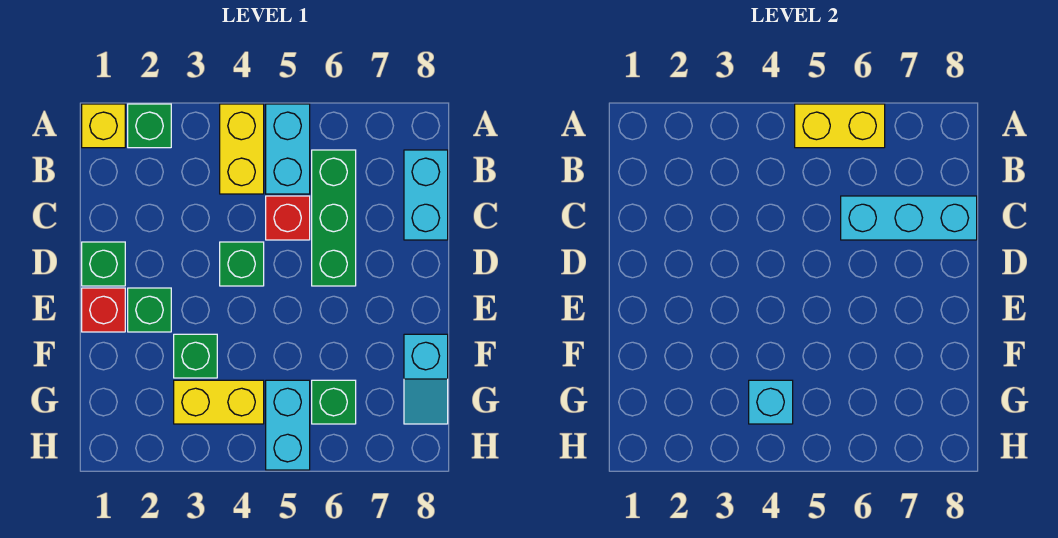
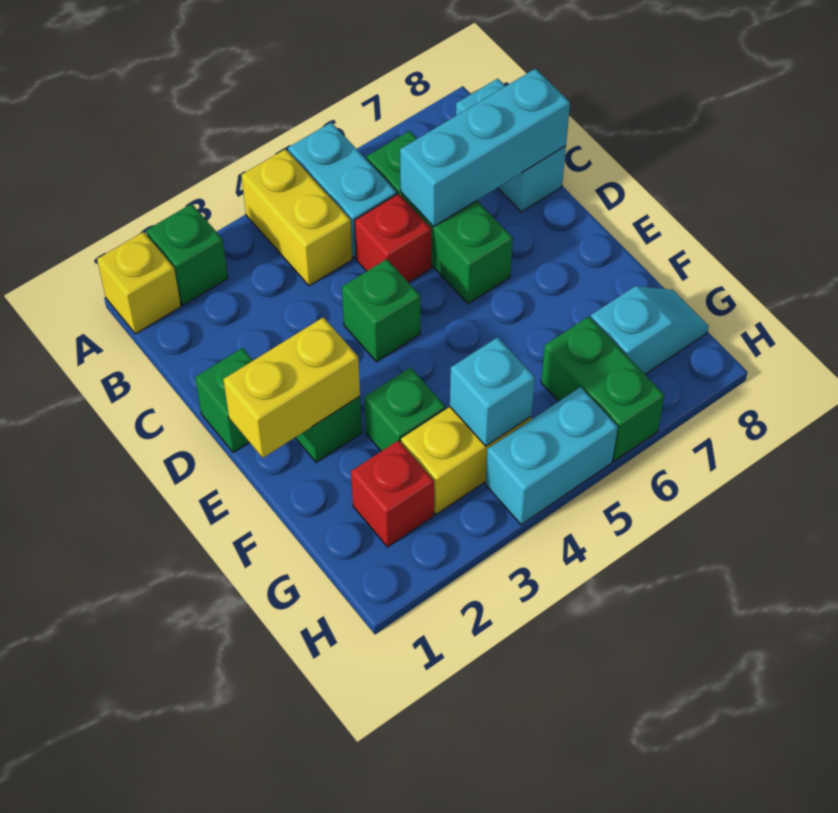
yellow brick A5:A6 level 2 -> yellow brick E1:E2 level 2
red brick E1 level 1 -> red brick G2 level 1
cyan slope F8:G8 level 1 top F -> cyan slope G7:G8 level 1 top 7
cyan brick G5:H5 level 1 -> cyan brick H4:H5 level 1
green brick G6 level 1 -> green brick G6:H6 level 1

